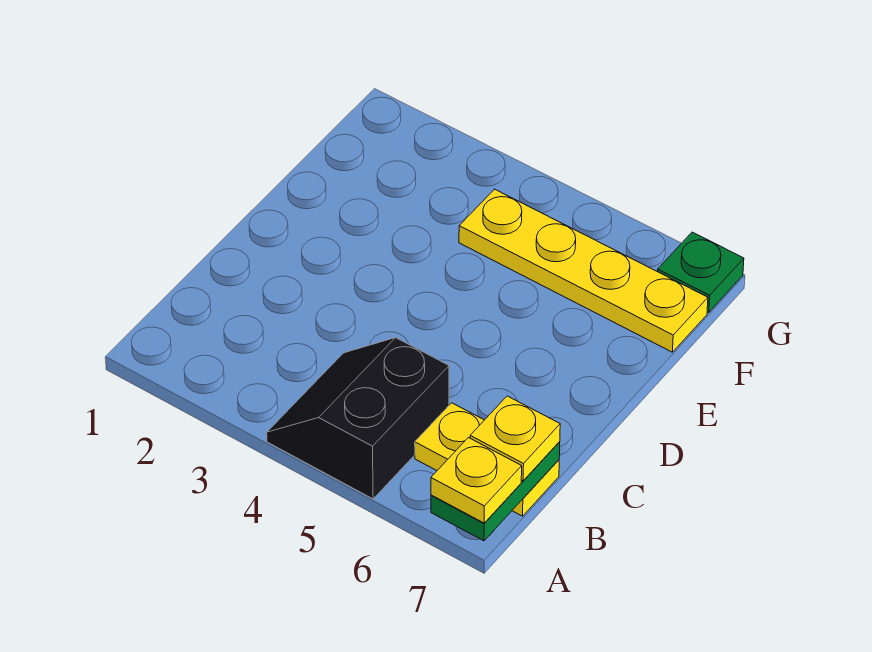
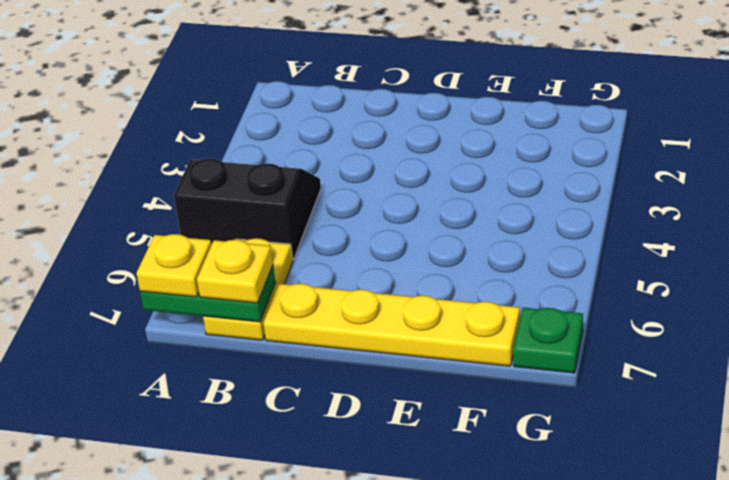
yellow plate F4:F7 level 1 -> yellow plate C7:F7 level 1

